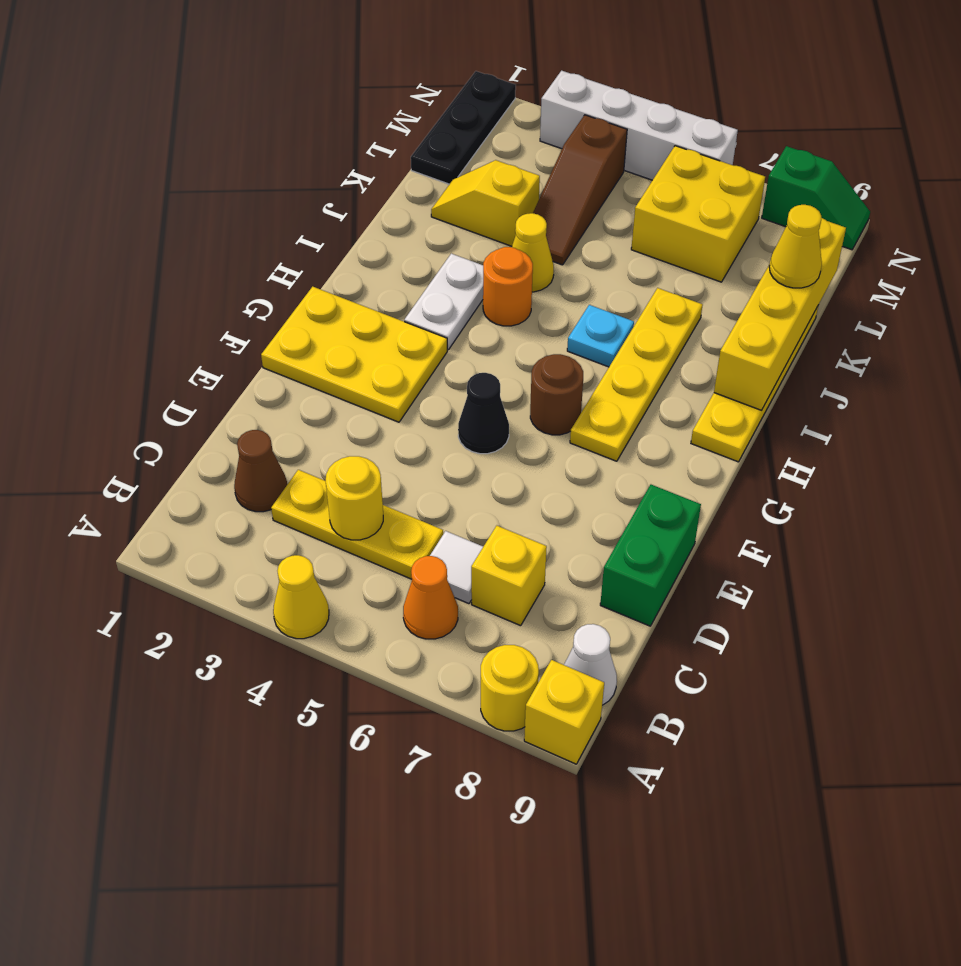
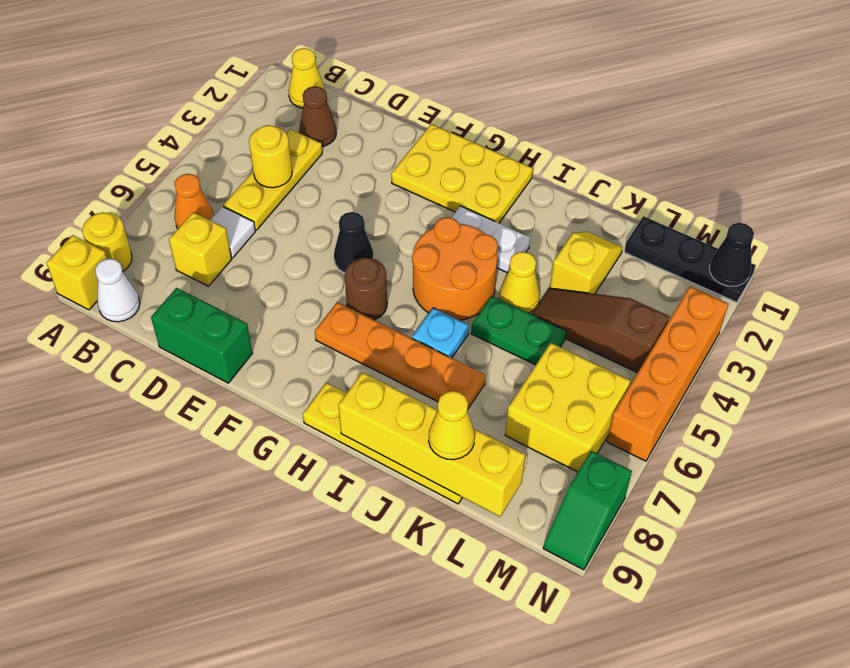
yellow cone A4 level 1 -> yellow cone B1 level 1
yellow plate F1:G3 level 1 -> yellow plate F1:H2 level 1
yellow plate G7:J7 level 1 -> orange plate G7:J7 level 1
orange round brick I4 level 1 -> orange round brick H4:I5 level 1
none -> green plate J5:K5 level 1
none -> black cone N1 level 2
white brick N3:N6 level 1 -> orange brick N3:N6 level 1

